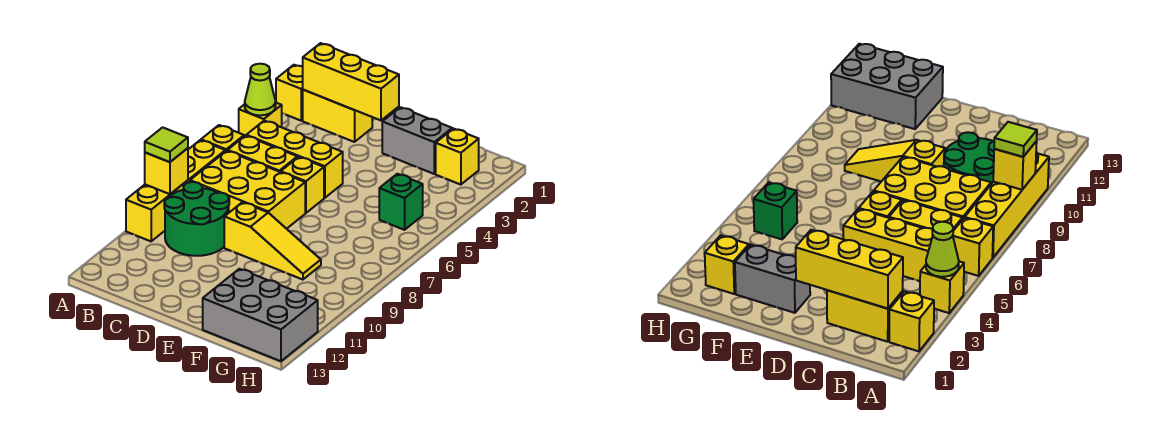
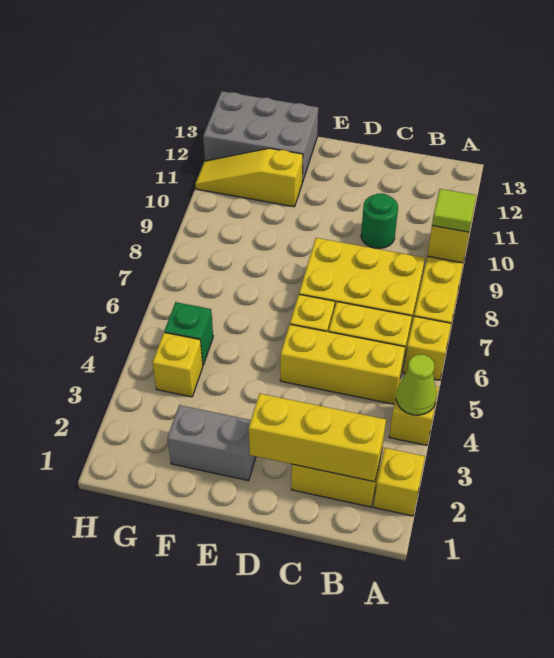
green round brick B9:C10 level 1 -> green round brick C10 level 1
yellow slope D9:F9 level 1 top D -> yellow slope F11:H11 level 1 top F
yellow brick G2 level 1 -> yellow brick G4 level 1

